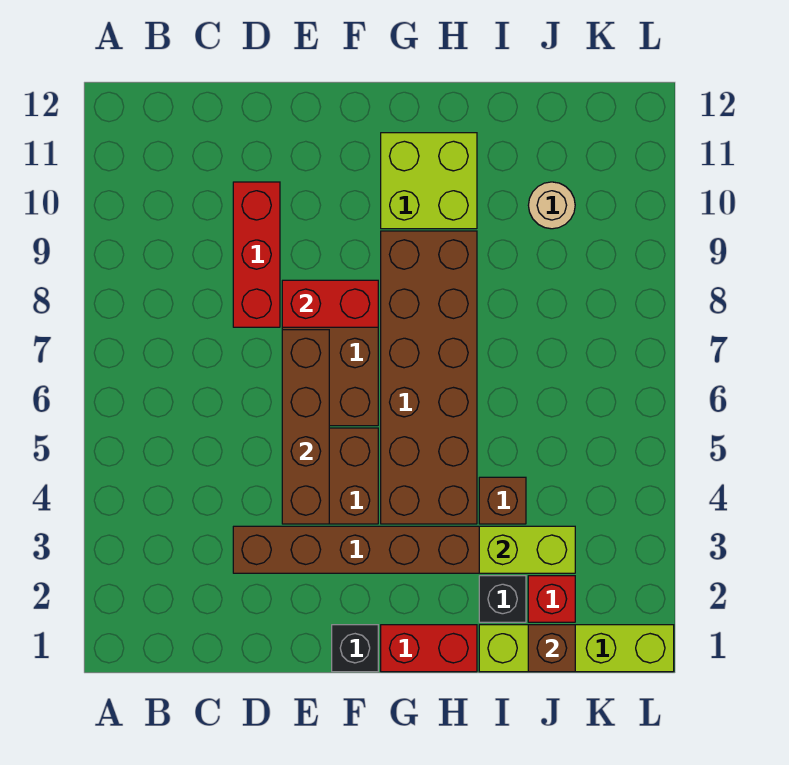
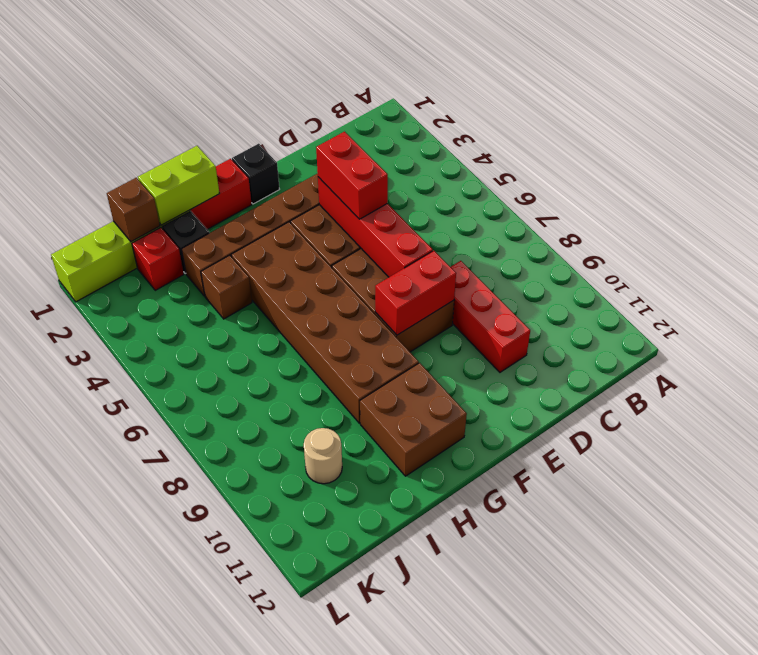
brown brick E4:E7 level 2 -> red brick E4:E7 level 2
none -> red brick E4:E5 level 3
lime brick G10:H11 level 1 -> brown brick G10:H11 level 1
lime brick I3:J3 level 2 -> lime brick H1:I1 level 2

